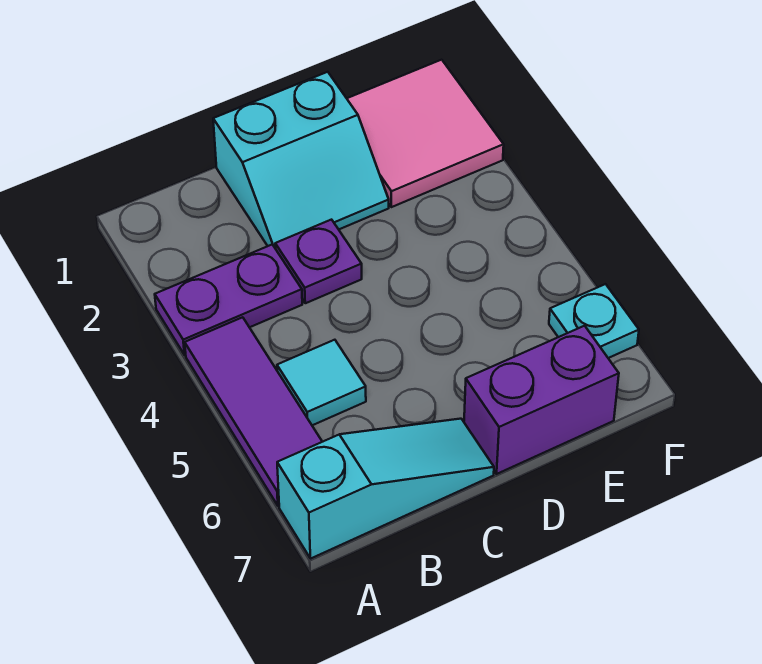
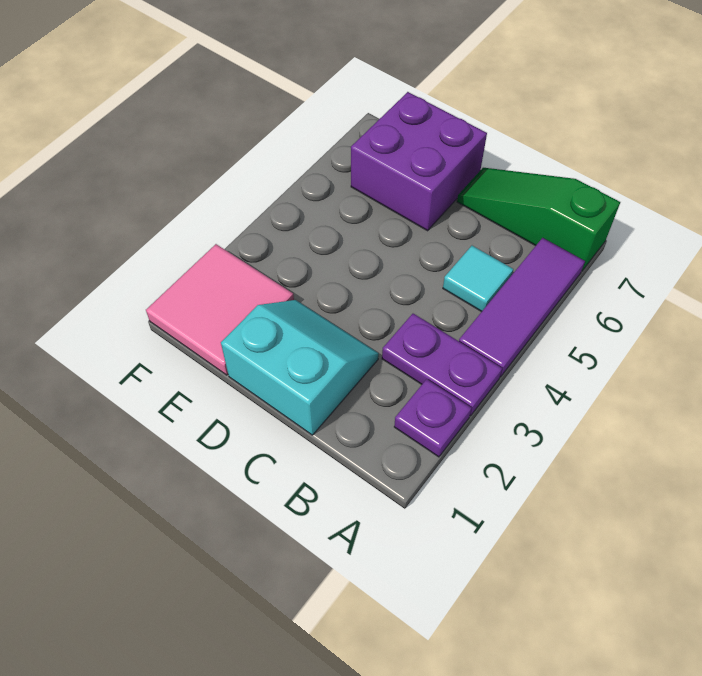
cyan slope A7:C7 level 1 top A -> green slope A7:C7 level 1 top A
purple plate C3 level 1 -> purple plate A2 level 1
purple brick D7:E7 level 1 -> purple brick D6:E7 level 1
cyan plate F6 level 1 -> none

